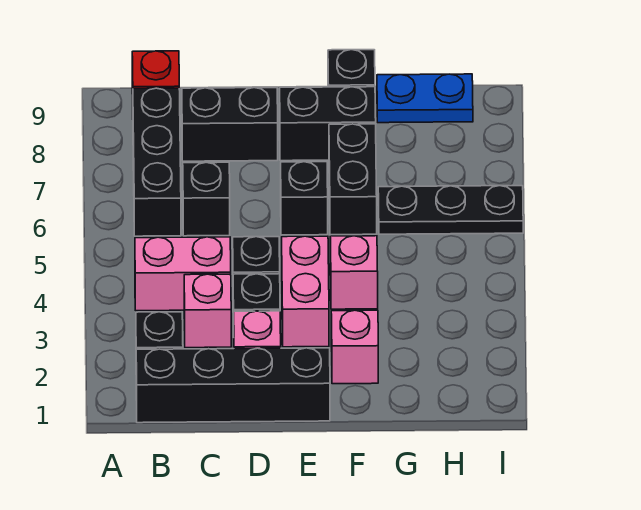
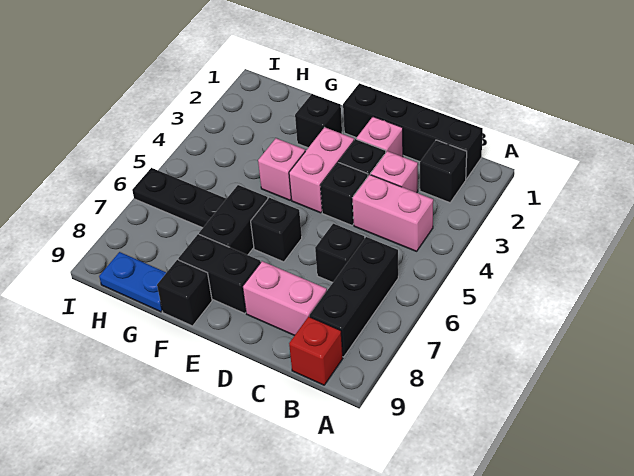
black brick C8:D8 level 1 -> pink brick C8:D8 level 1
pink brick F2 level 1 -> black brick F2 level 1

